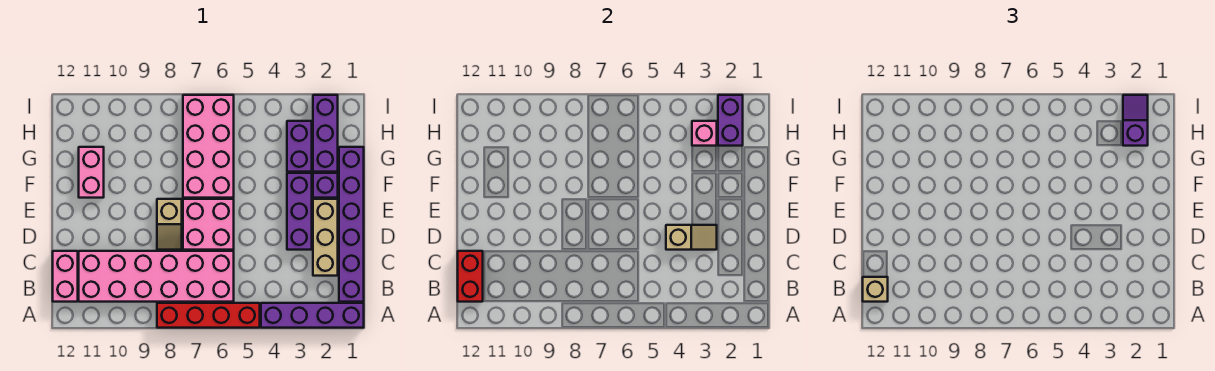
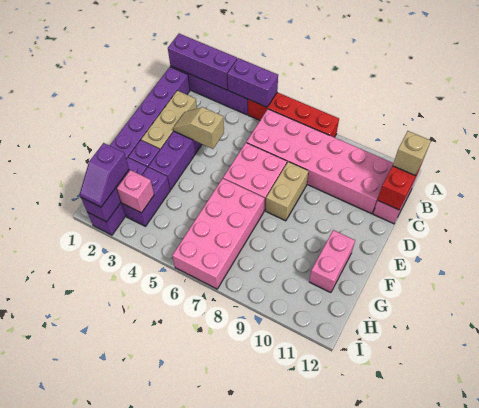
none -> purple brick A1:A3 level 2
none -> purple brick A4:A5 level 2
tan slope D8:E8 level 1 top E -> tan brick D8:E8 level 1

